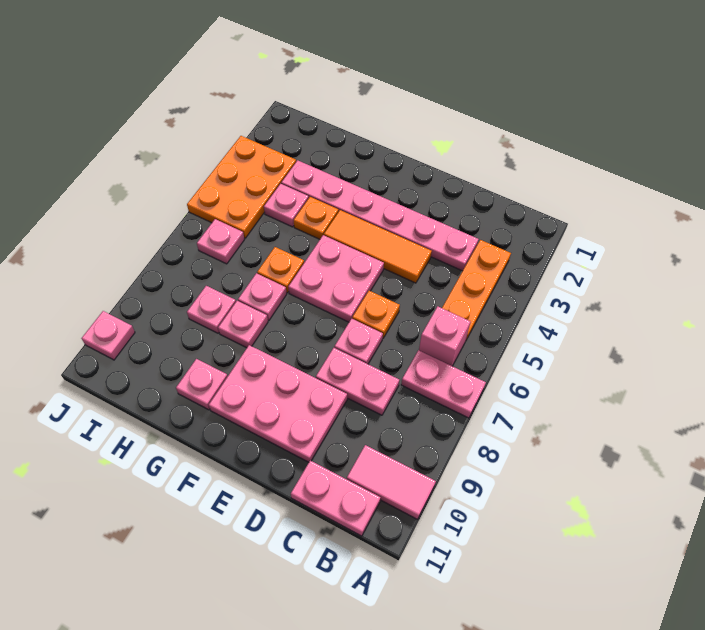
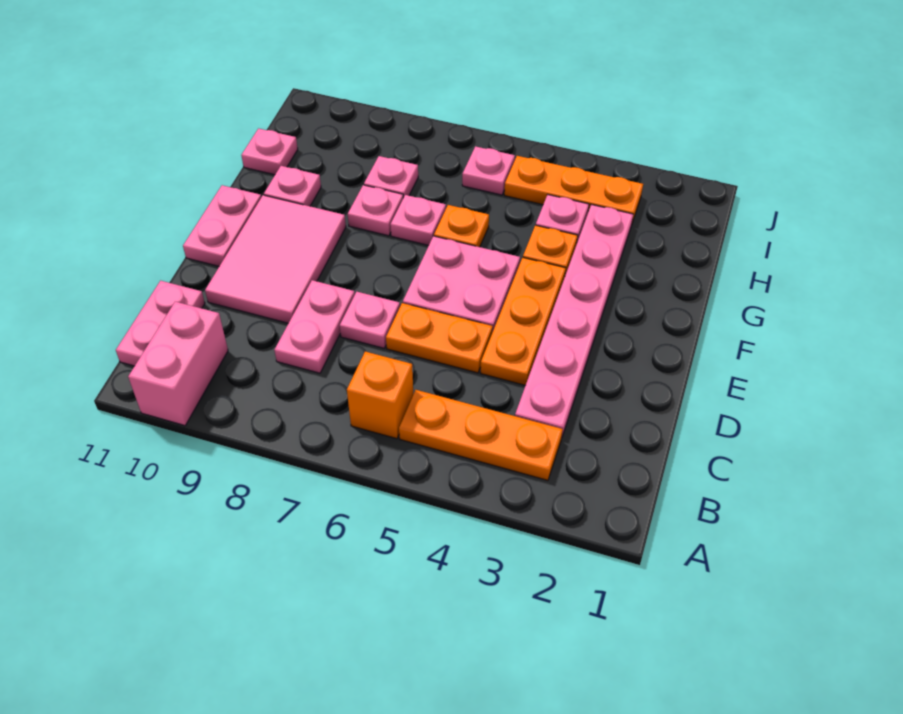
pink plate A7:B7 level 1 -> pink plate E11:F11 level 1
pink tile A10:B10 level 1 -> pink brick A10:B10 level 1
pink brick B6 level 1 -> orange brick B6 level 1
orange tile D4:F4 level 1 -> orange plate D4:F4 level 1
orange plate D6 level 1 -> orange plate D5:D6 level 1
pink plate D9:F10 level 1 -> pink tile D9:F10 level 1
orange plate I3:J5 level 1 -> orange plate I3:I5 level 1
pink plate J10 level 1 -> pink plate H11 level 1

